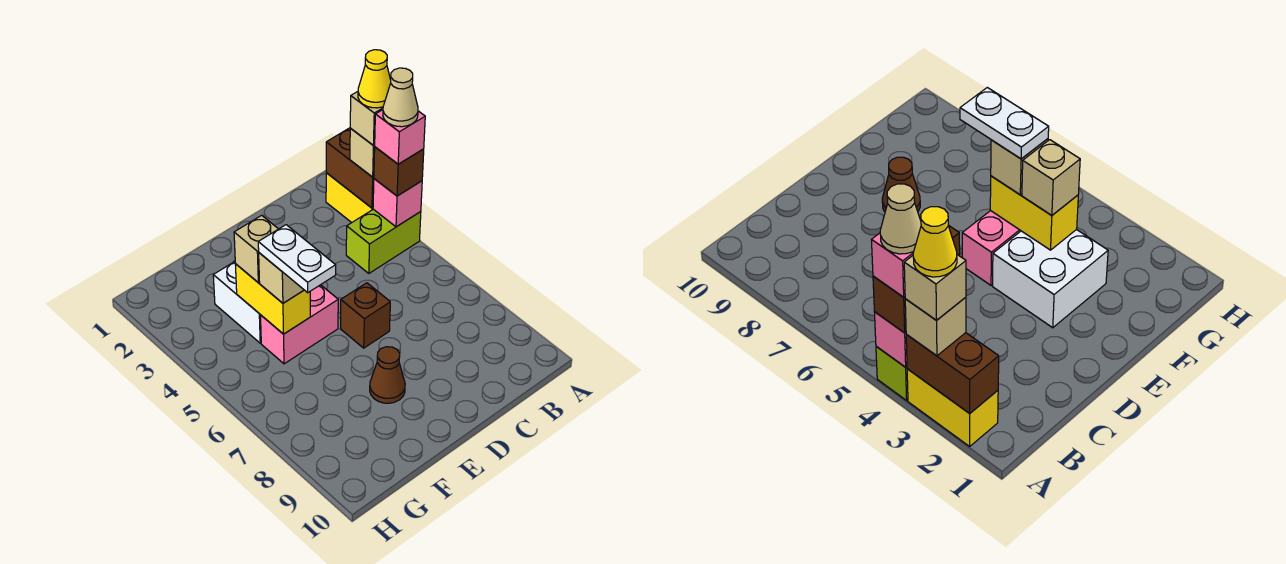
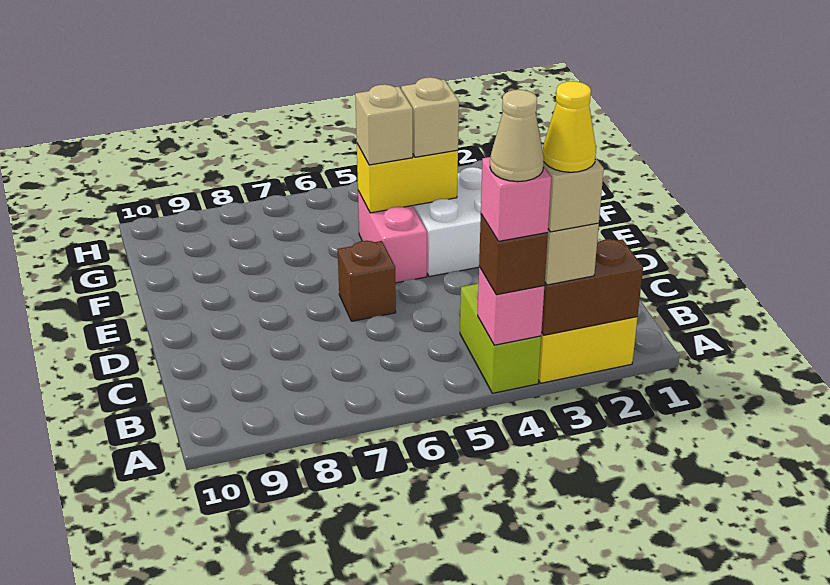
brown cone E8 level 1 -> none
white plate F5:F6 level 4 -> none

